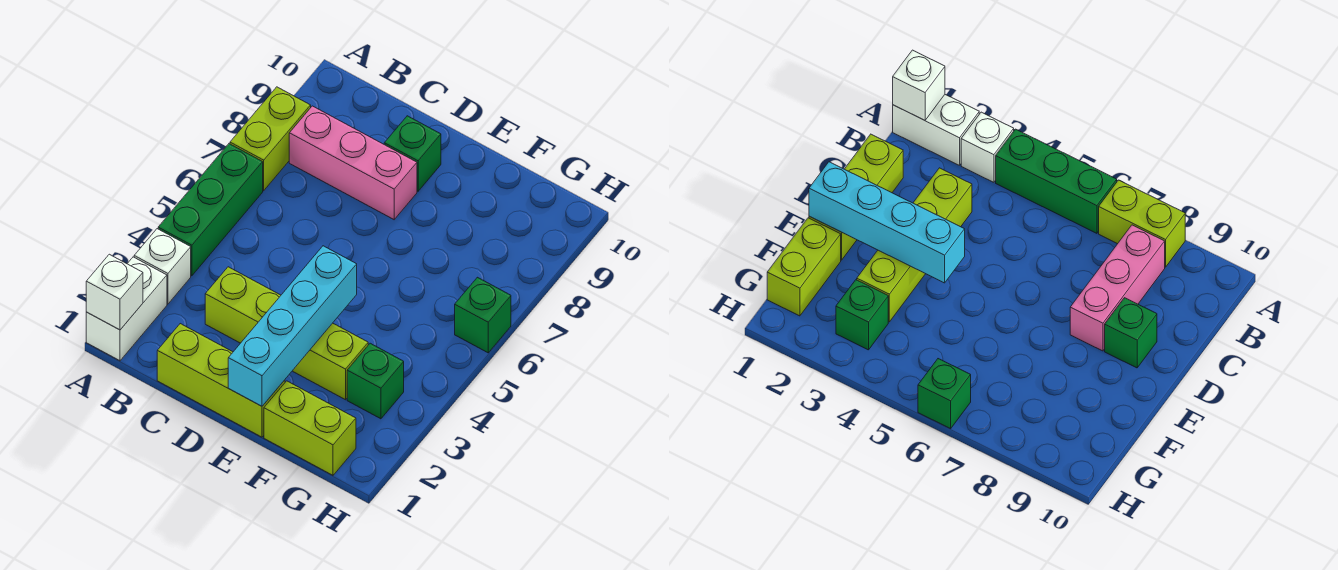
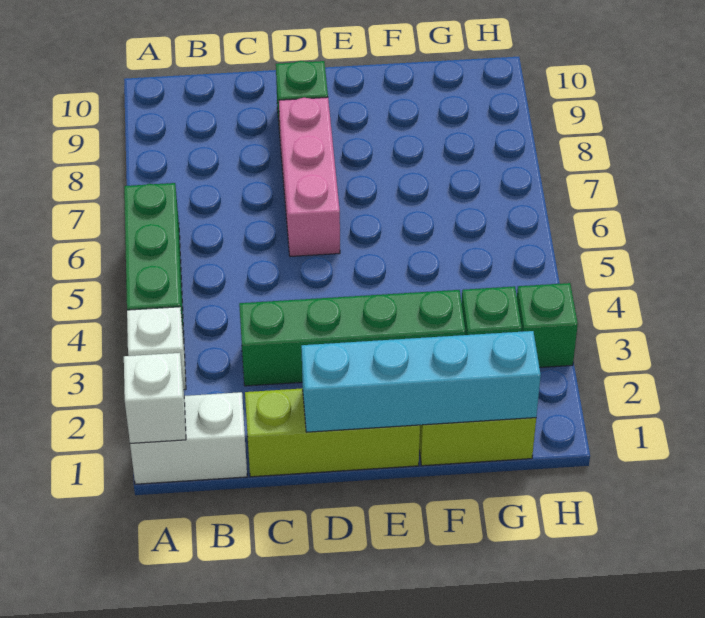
white brick A1:A2 level 1 -> white brick A1:B1 level 1
lime brick A7:A8 level 1 -> none
pink brick B8:D8 level 1 -> pink brick D6:D8 level 1
lime brick C3:F3 level 1 -> green brick C3:F3 level 1
cyan brick E1:E4 level 2 -> cyan brick D1:G1 level 2
green brick H6 level 1 -> green brick H3 level 1

